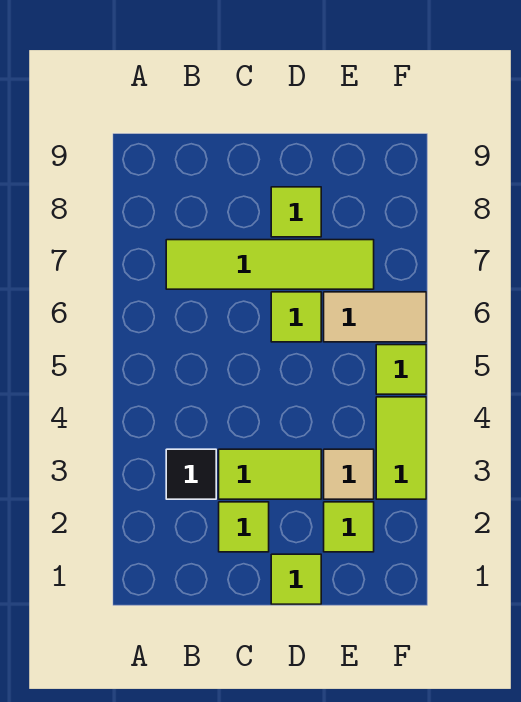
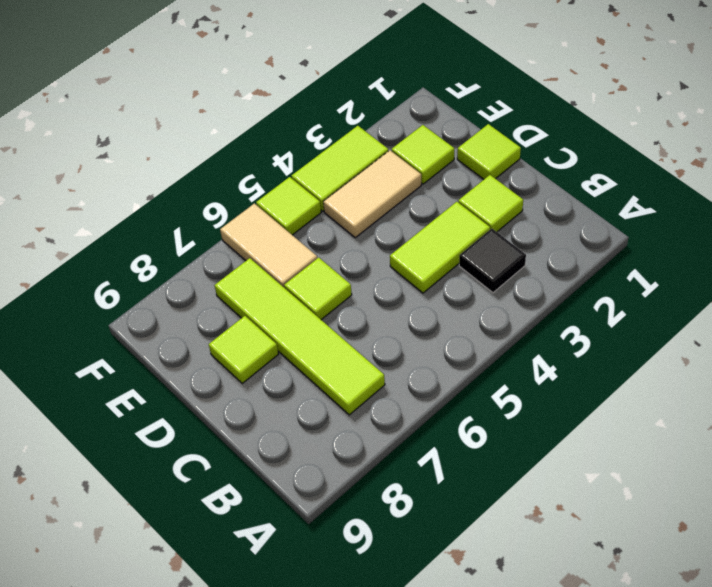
lime tile C3:D3 level 1 -> lime tile C3:C4 level 1
tan tile E3 level 1 -> tan tile E3:E4 level 1

